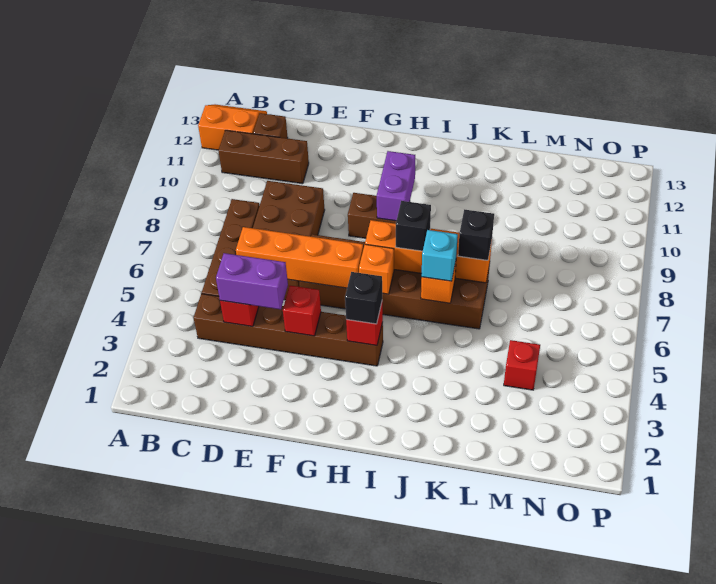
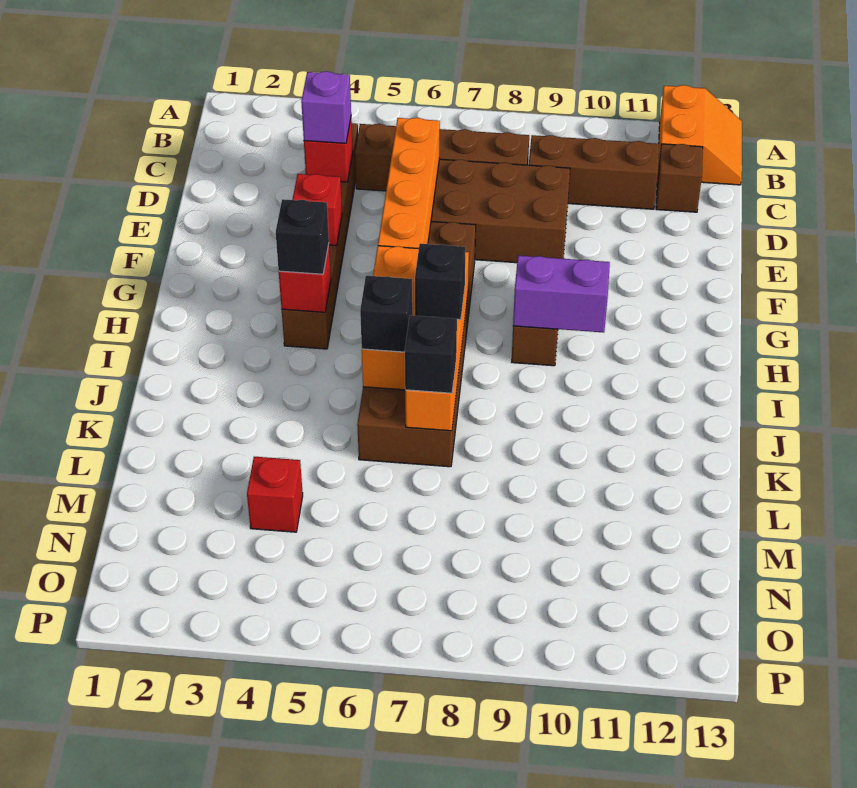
brown brick B11:D11 level 1 -> brown brick C9:C11 level 1
purple brick D4:E4 level 3 -> purple brick D4 level 3
cyan brick J6 level 3 -> black brick J6 level 3

